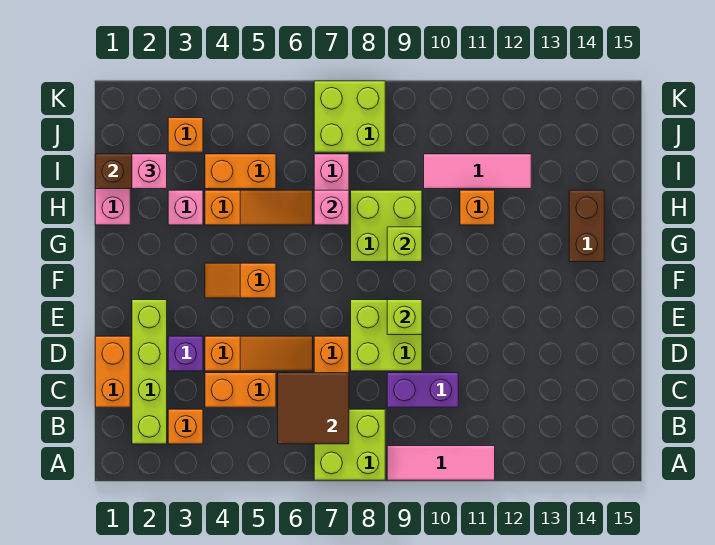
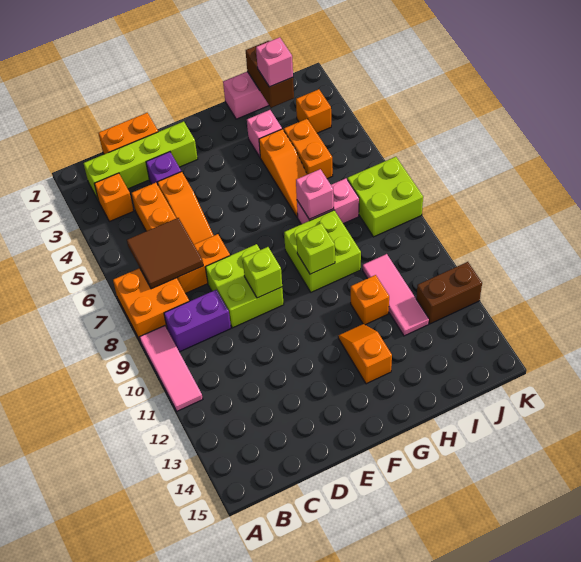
lime brick A7:B8 level 1 -> orange brick A7:B8 level 1
purple brick C9:C10 level 1 -> purple brick B9:C9 level 1
orange slope F4:F5 level 1 top 5 -> orange slope G12:G13 level 1 top 13
brown brick G14:H14 level 1 -> brown brick J12:K12 level 1

